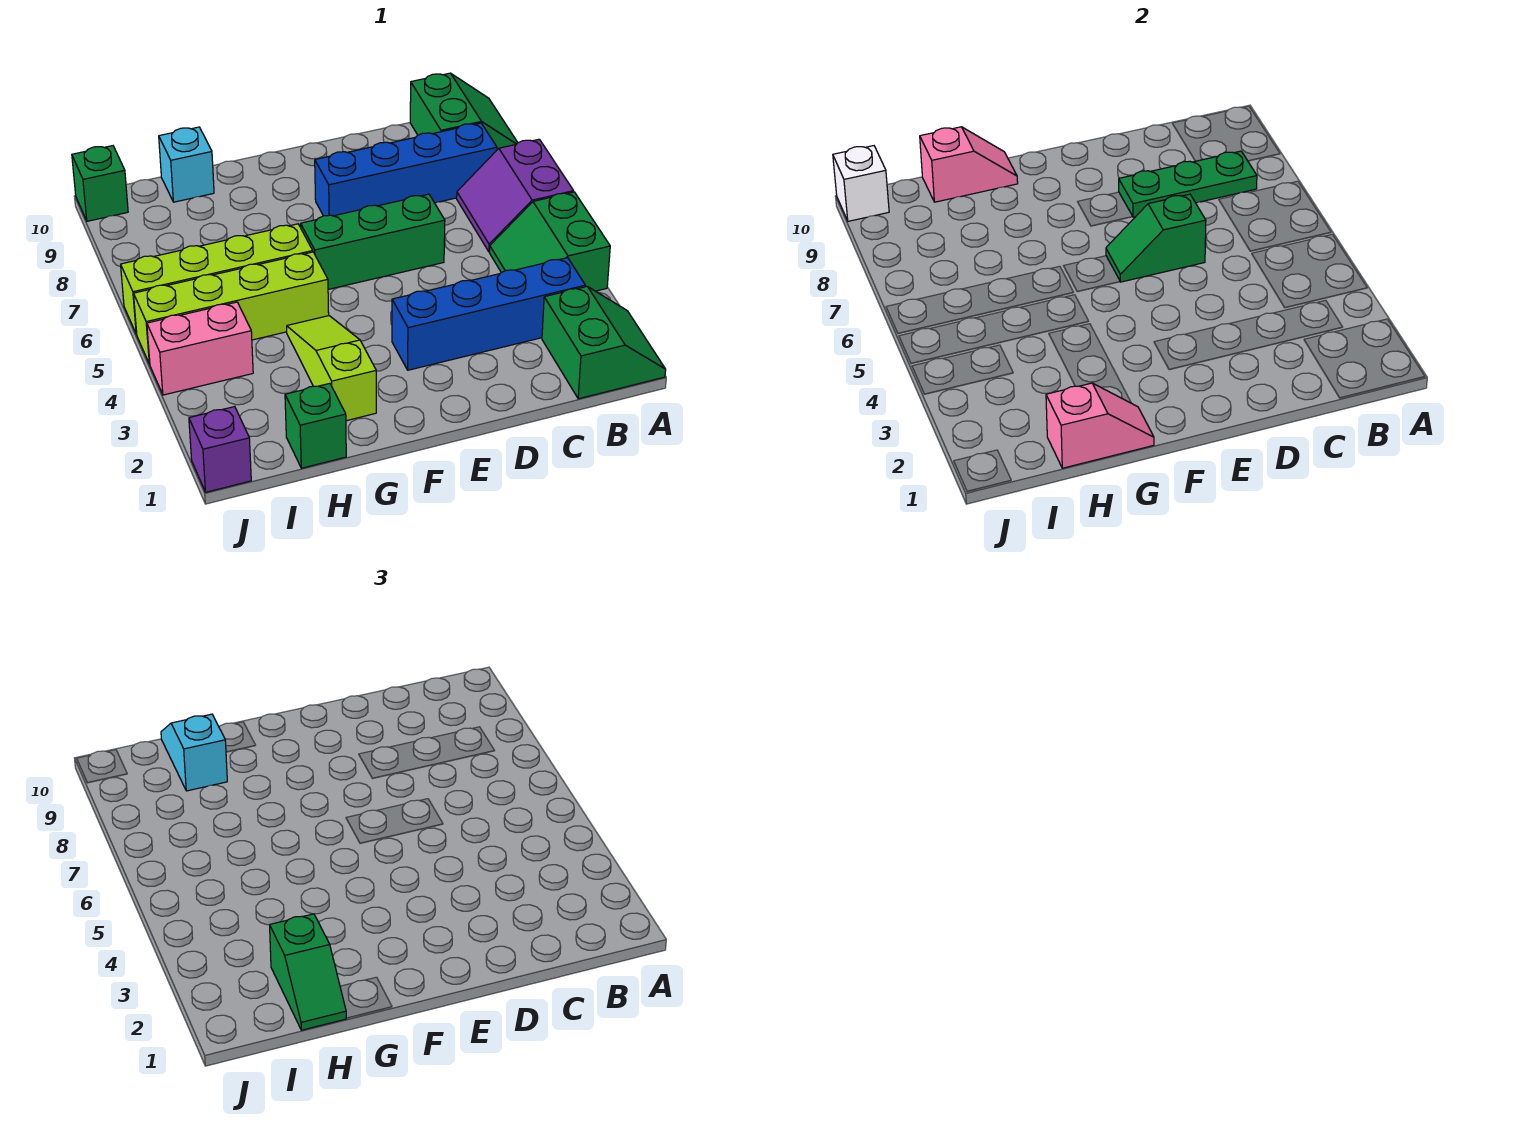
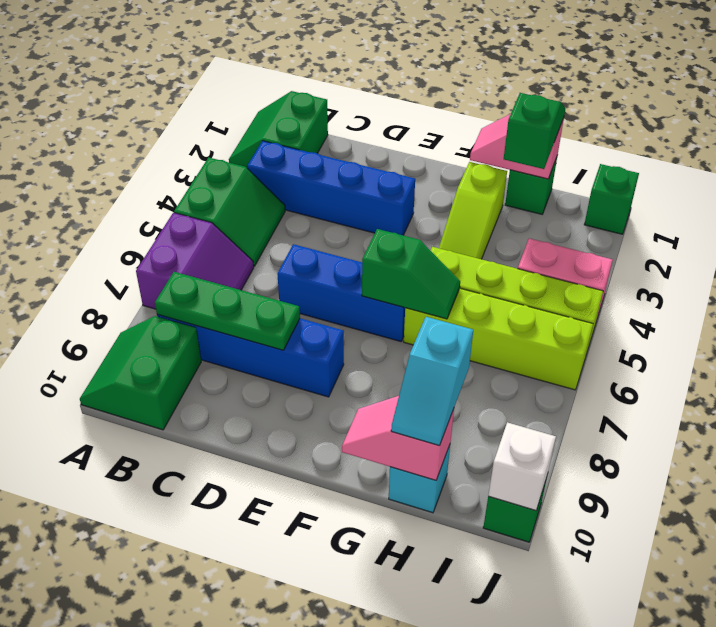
green brick D6:F6 level 1 -> blue brick D6:F6 level 1
green slope D6:E6 level 2 top D -> green slope F6:G6 level 2 top F
purple brick J1 level 1 -> green brick J1 level 1

